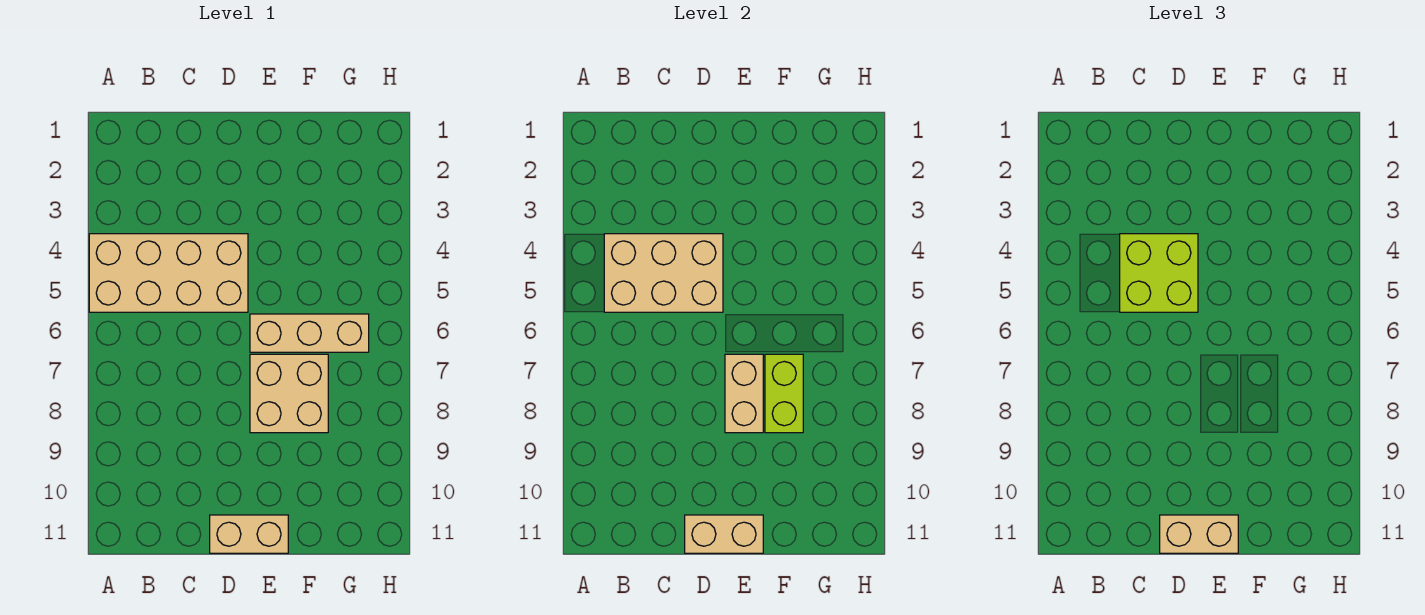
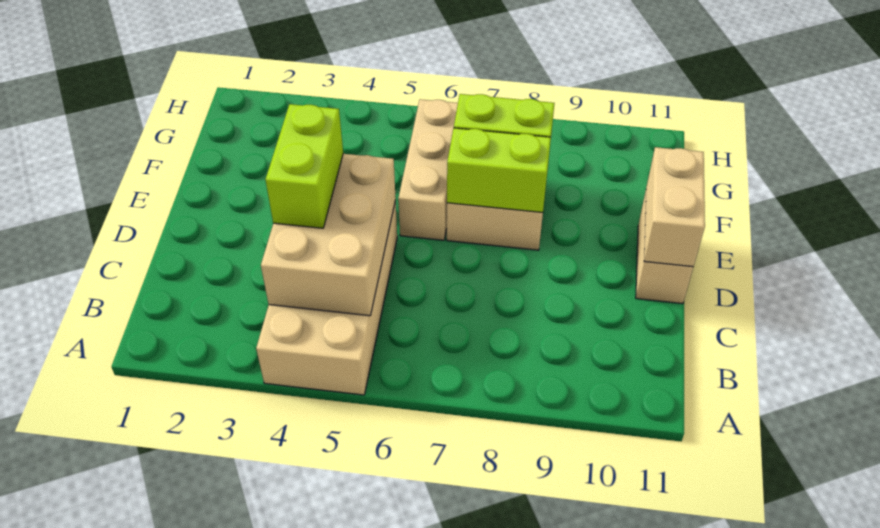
lime brick C4:D5 level 3 -> lime brick C4:D4 level 3
tan brick D11:E11 level 3 -> none
tan brick E7:E8 level 2 -> lime brick E7:E8 level 2

